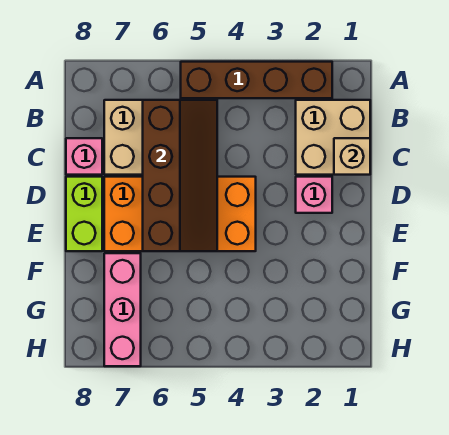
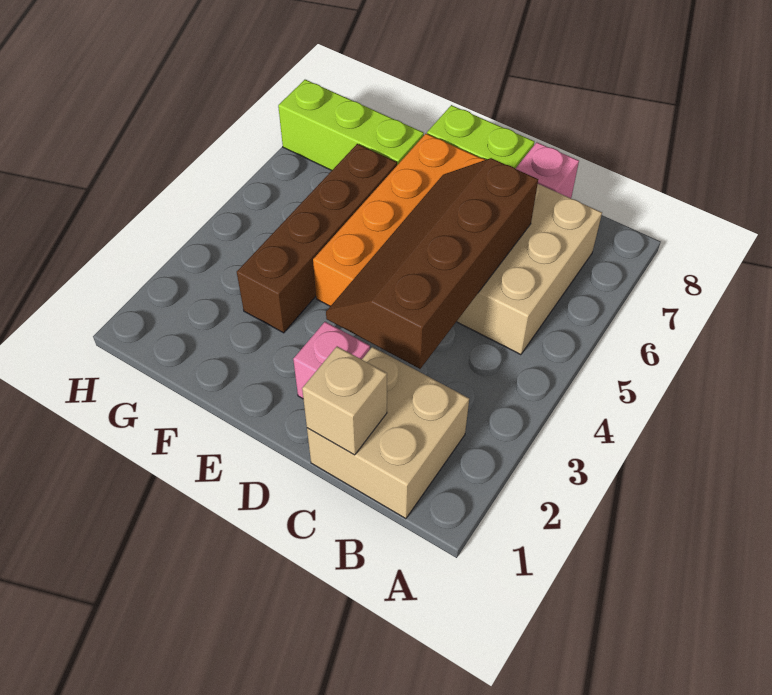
brown brick A2:A5 level 1 -> brown brick F3:F6 level 1
brown slope B5:E6 level 2 top 6 -> brown slope C3:D6 level 2 top C
pink brick F7:H7 level 1 -> lime brick F7:H7 level 1

